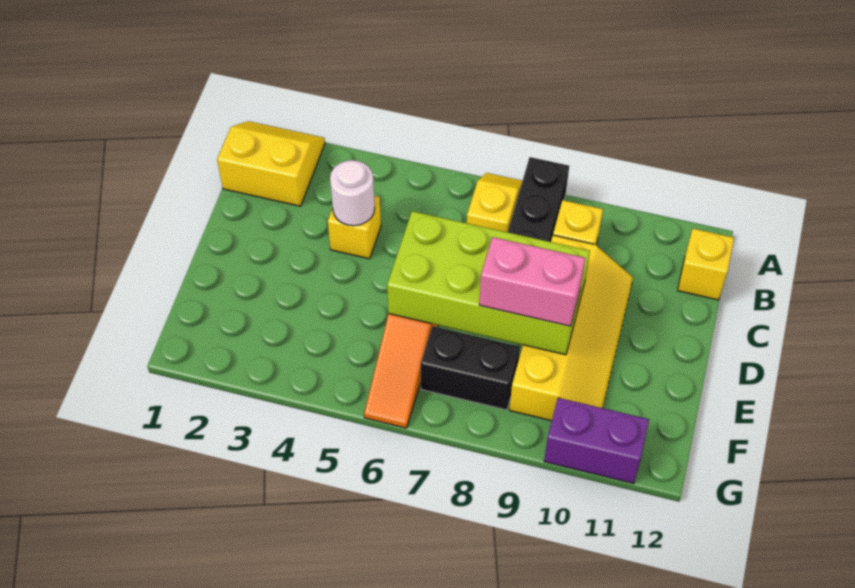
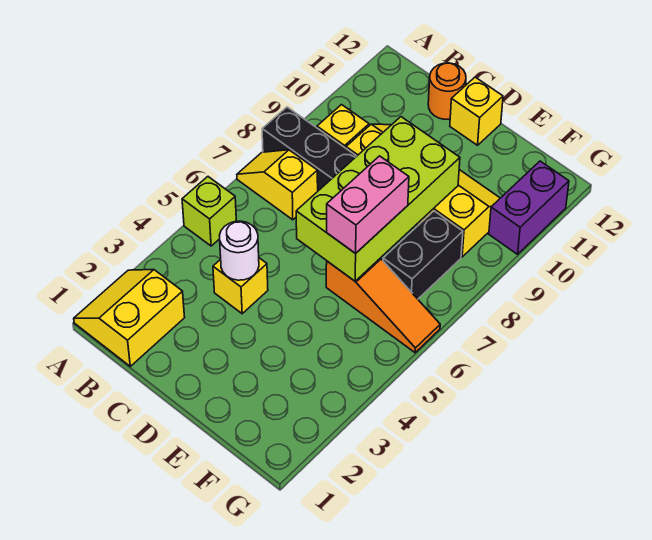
none -> lime brick A5 level 1
yellow brick B12 level 1 -> yellow brick D12 level 1
none -> orange round brick C12 level 1
pink brick E8:E9 level 3 -> pink brick E6:E7 level 3

